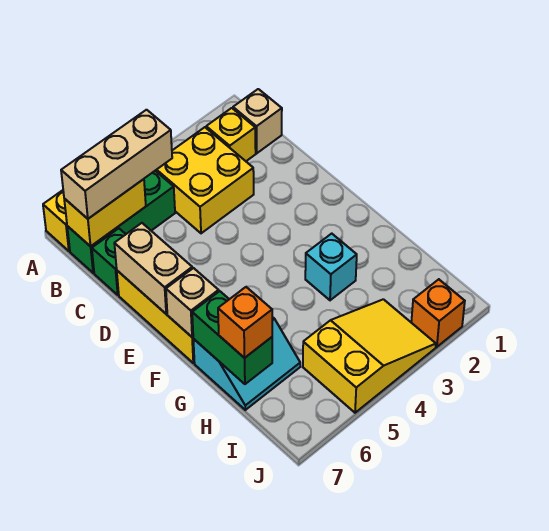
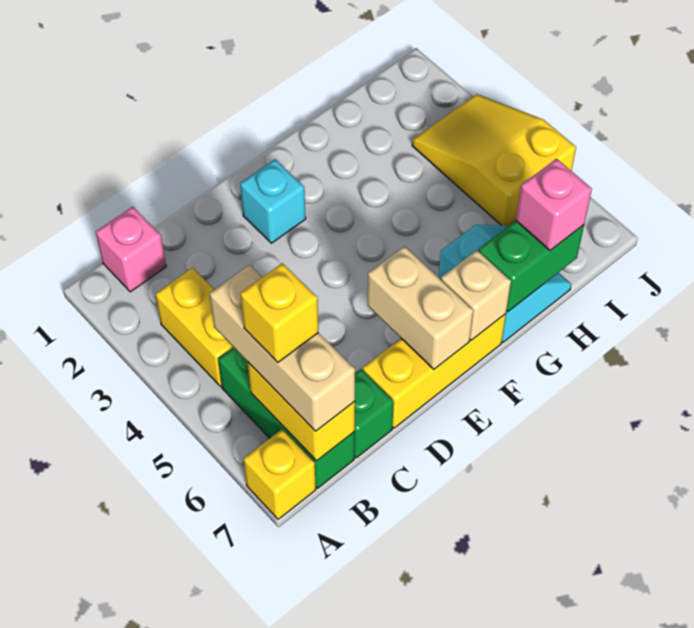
tan brick B1 level 1 -> pink brick B1 level 1
yellow brick B2 level 1 -> yellow brick B6 level 4
yellow brick B3:C4 level 1 -> yellow brick B3:B4 level 1
tan brick D7:E7 level 2 -> tan brick E6:E7 level 2
cyan brick G3 level 1 -> cyan brick E2 level 1
orange brick H7 level 3 -> pink brick H7 level 3
orange brick J2 level 1 -> none

